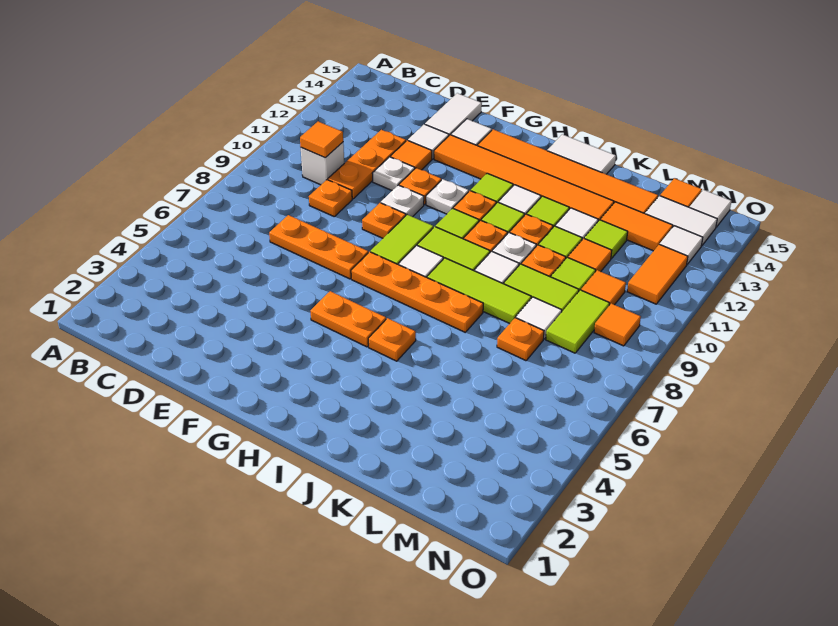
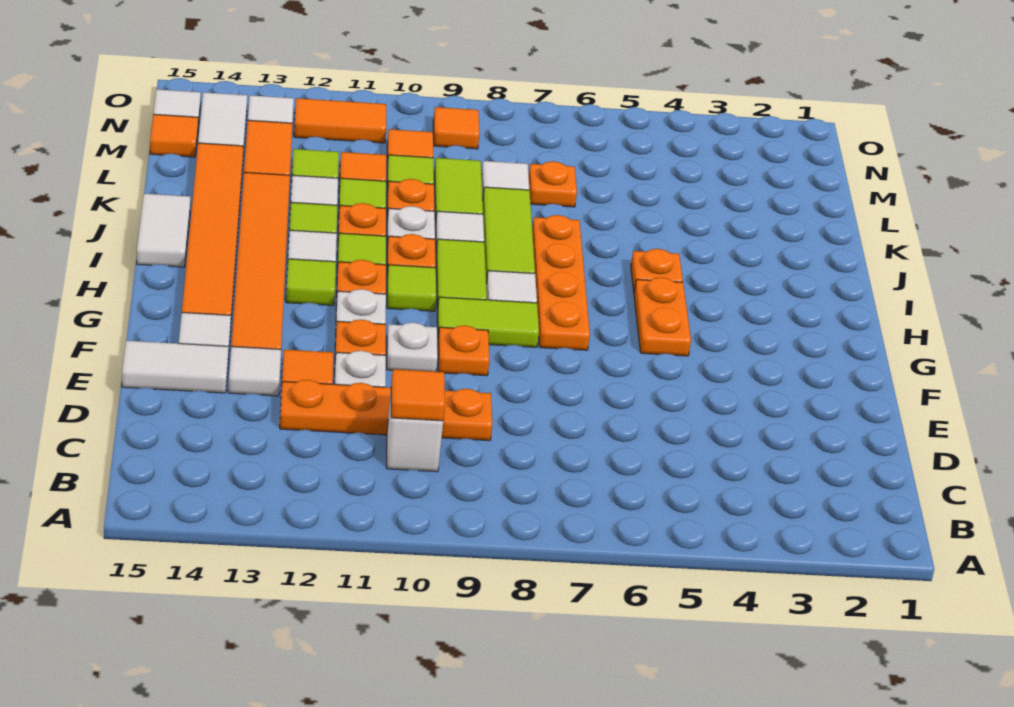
orange plate D7:F7 level 1 -> none
lime tile M8:M9 level 1 -> none

